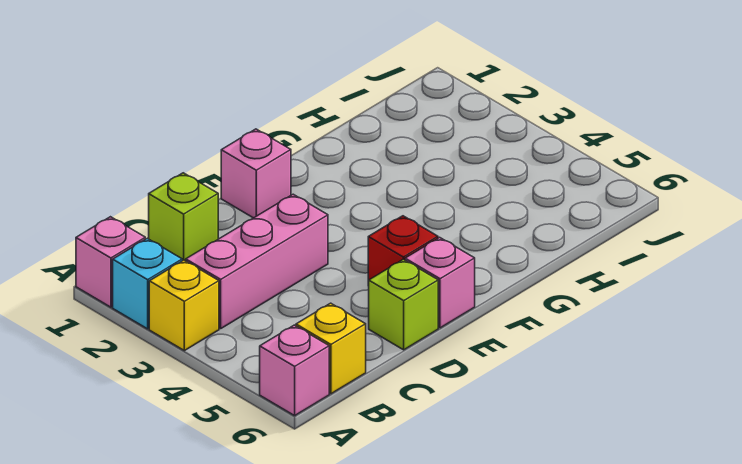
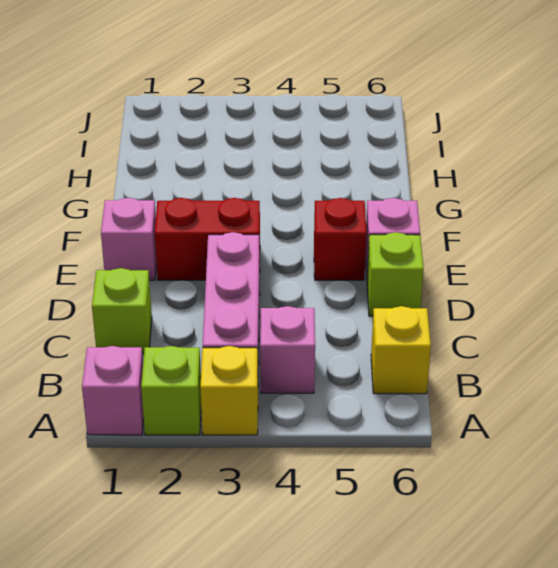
cyan brick A2 level 1 -> lime brick A2 level 1
pink brick A6 level 1 -> pink brick B4 level 1
none -> red brick E2:E3 level 1

